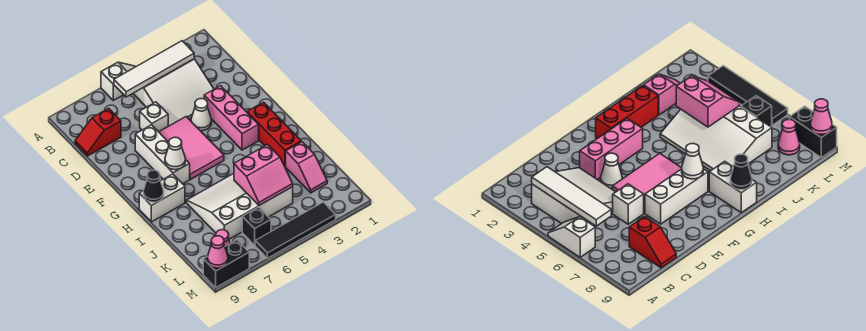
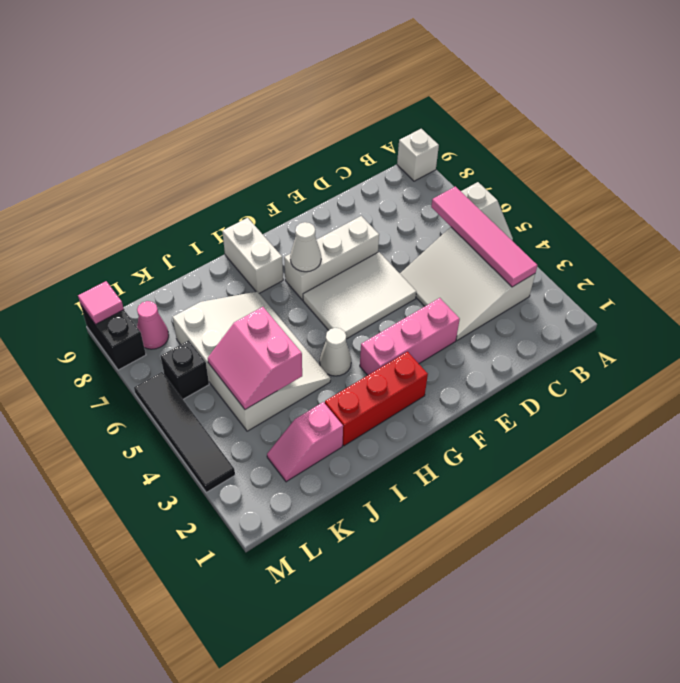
white tile B3:B6 level 2 -> pink tile B3:B6 level 2
red slope C8:C9 level 1 top 8 -> none
white brick D6 level 1 -> white brick A9 level 1
white cone E4 level 1 -> white cone H4 level 1
pink tile E5:G6 level 1 -> white tile E5:G6 level 1
black cone H9 level 2 -> none
pink cone M9 level 2 -> pink tile M9 level 2

